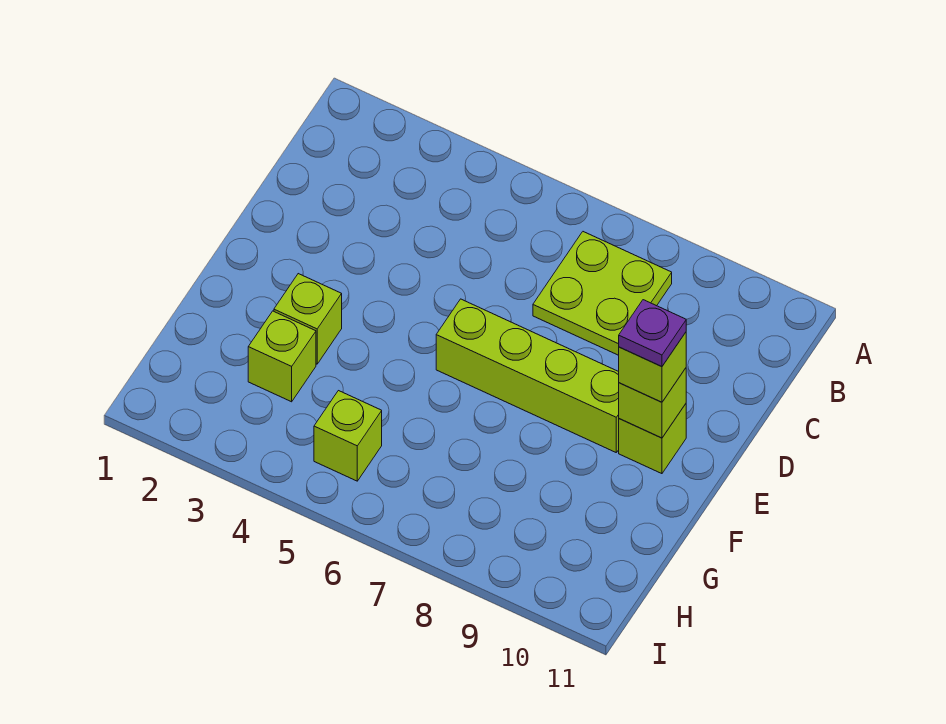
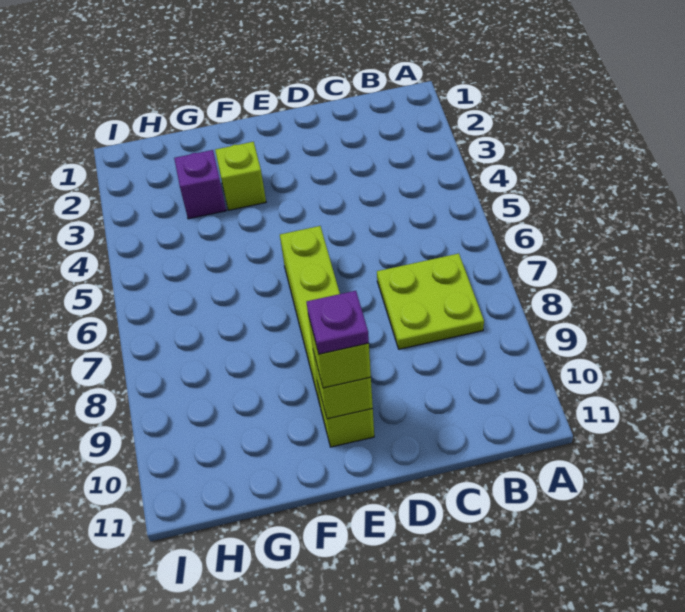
lime brick G3 level 1 -> purple brick G3 level 1
lime brick H5 level 1 -> none

